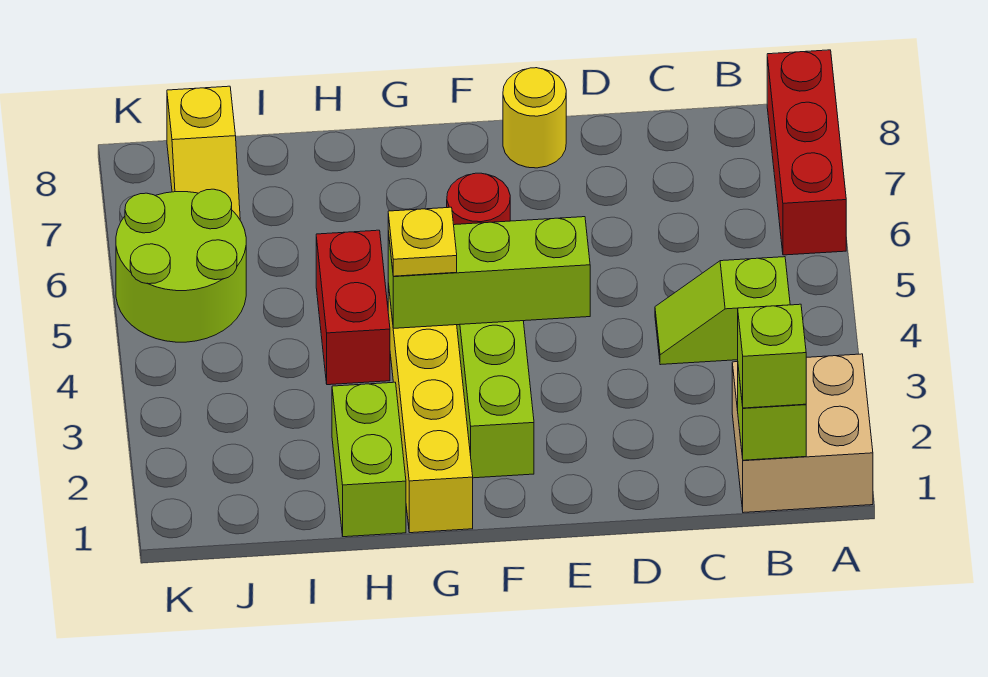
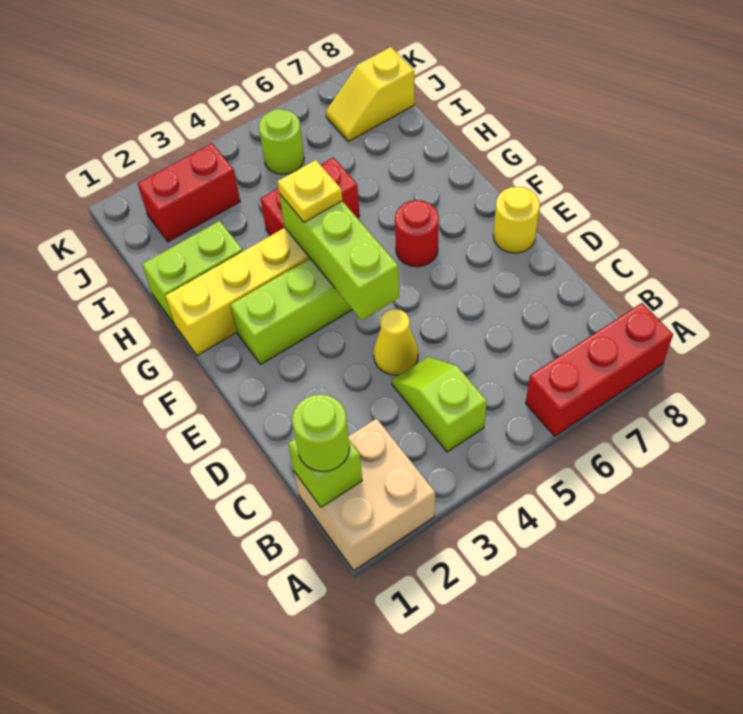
lime brick B1 level 3 -> lime round brick B1 level 3
none -> yellow cone D4 level 1
none -> red brick J2:J3 level 1
lime round brick J5:K6 level 1 -> lime round brick J5 level 1

